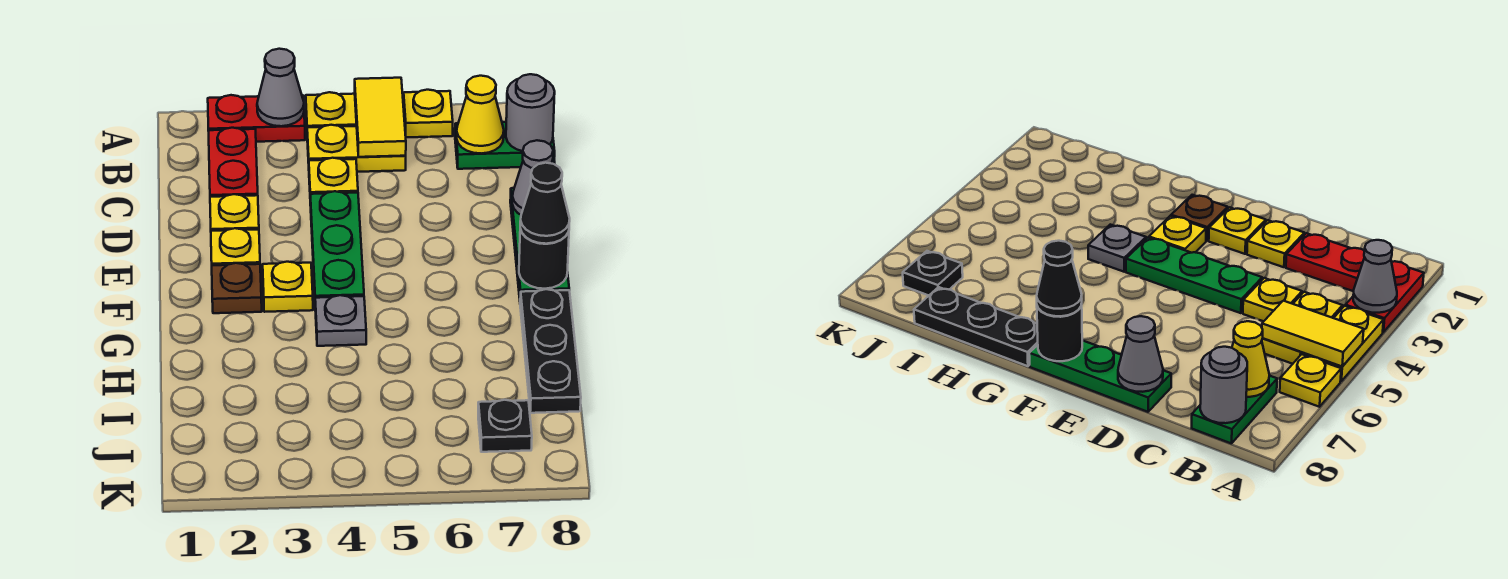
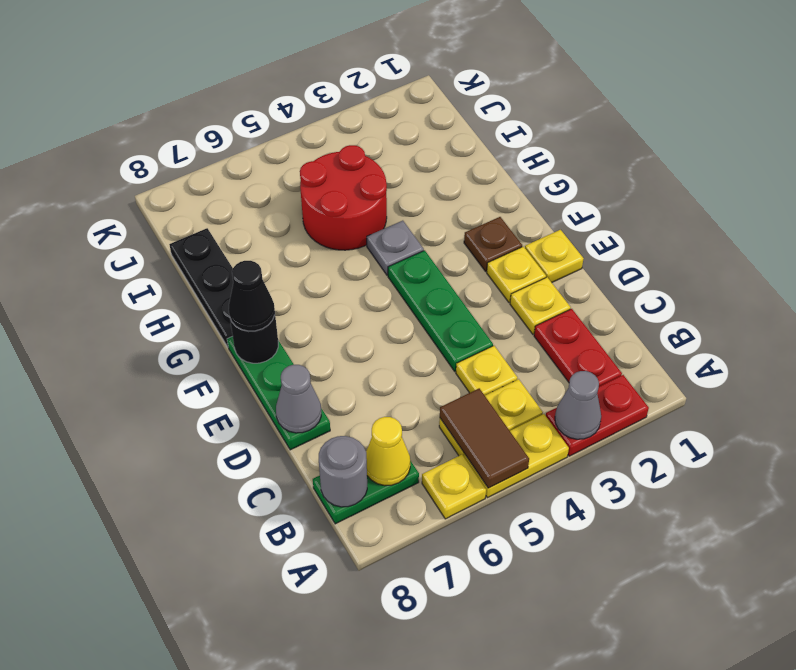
yellow tile A5:B5 level 2 -> brown tile A5:B5 level 2
yellow plate F3 level 1 -> yellow plate E1 level 1
none -> red round brick H4:I5 level 1
black plate J7 level 1 -> none

